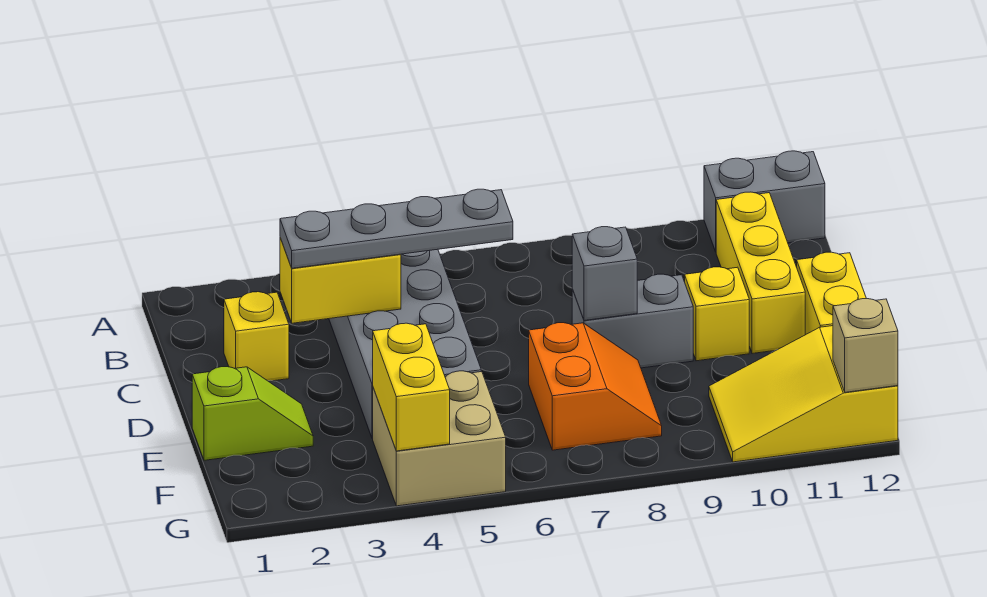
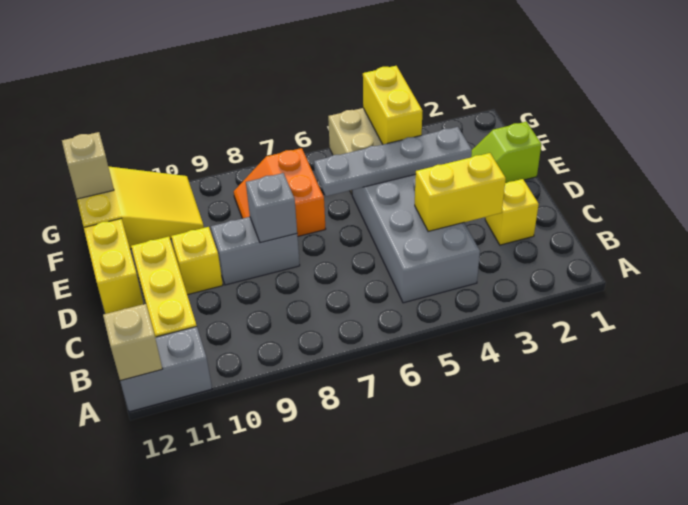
none -> tan brick A12 level 2
grey plate C3:C6 level 3 -> grey plate E3:E6 level 2

